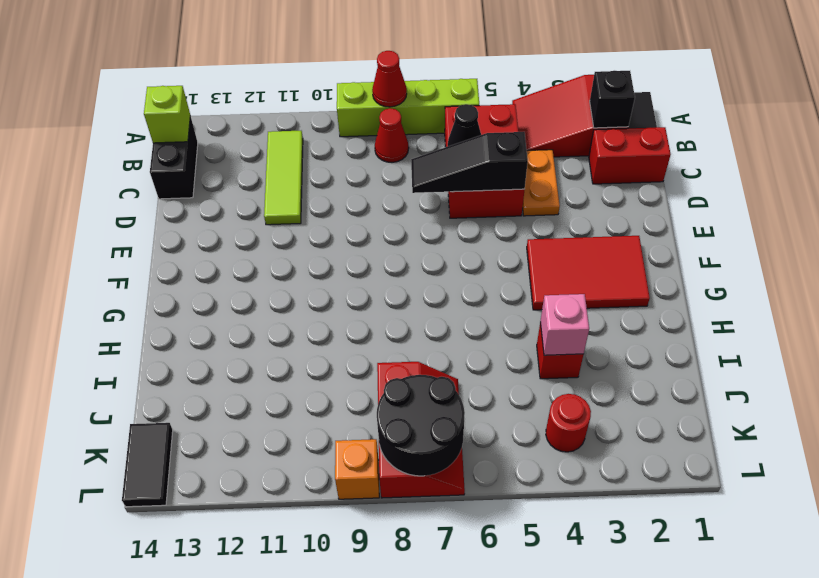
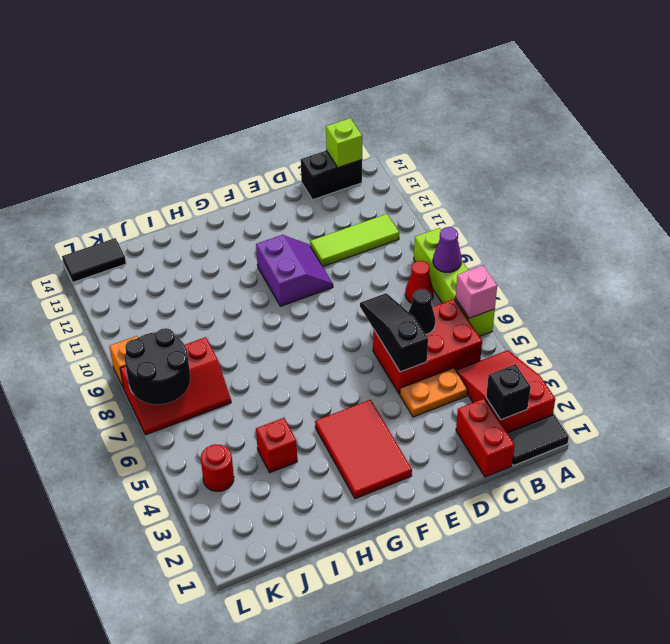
red cone A8 level 2 -> purple cone A8 level 2
none -> purple slope E10:F11 level 1 top F
pink brick I4 level 2 -> pink brick A6 level 2

